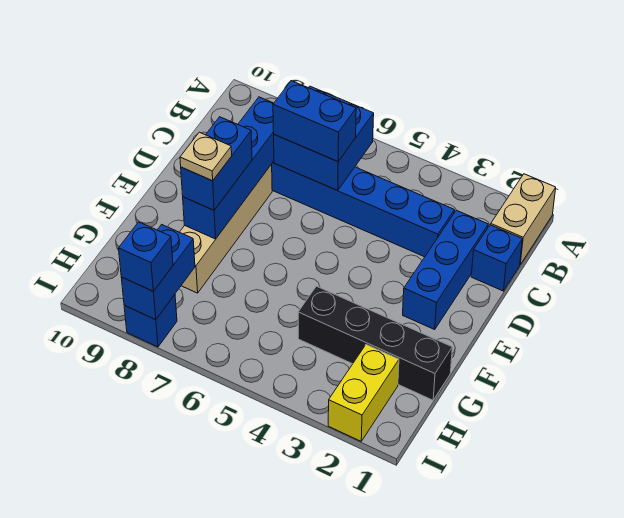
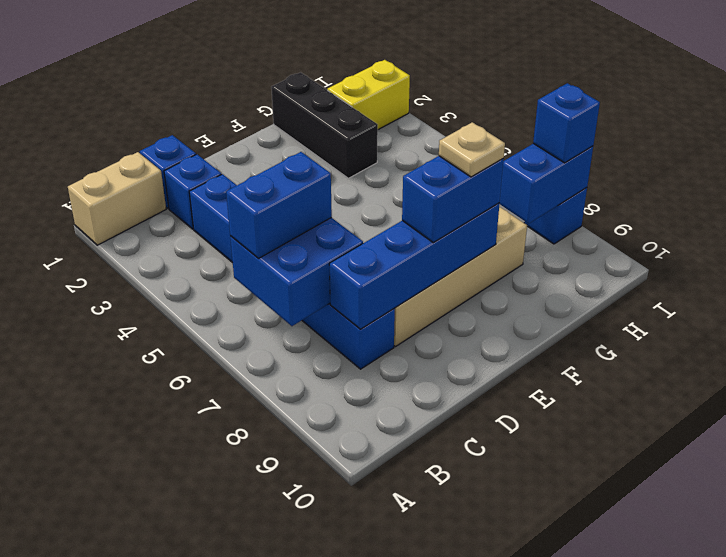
blue brick C2:E2 level 1 -> blue brick C2 level 1
blue brick C6:C7 level 3 -> blue brick B6:C6 level 3
black brick G1:G4 level 1 -> black brick G1:G3 level 1

